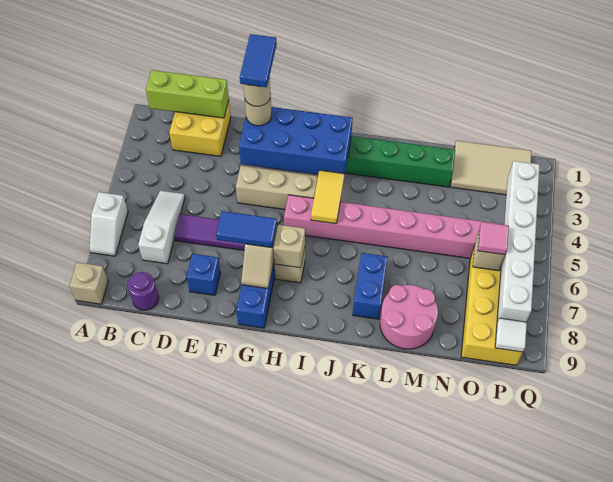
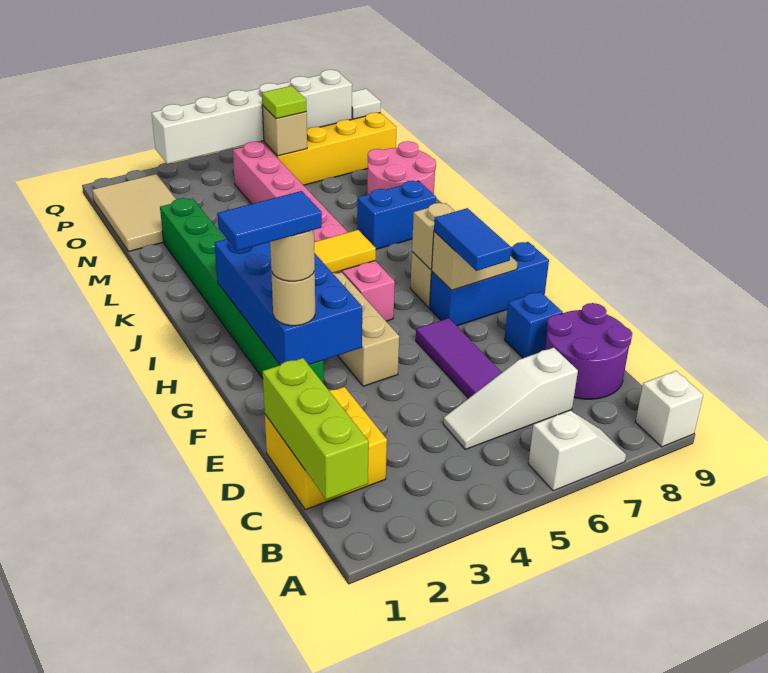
tan brick A9 level 1 -> white brick A9 level 1
purple round brick C9 level 1 -> purple round brick C8:D9 level 1
pink tile O6 level 3 -> lime tile O6 level 3

